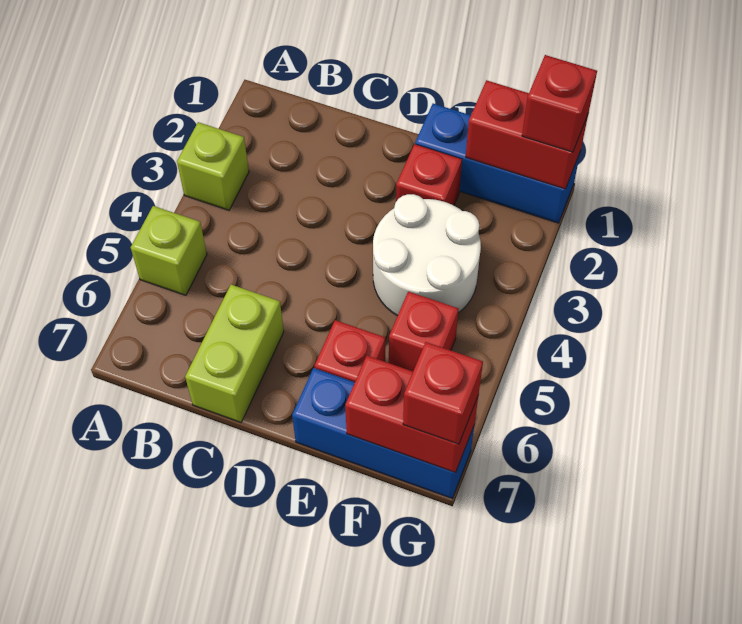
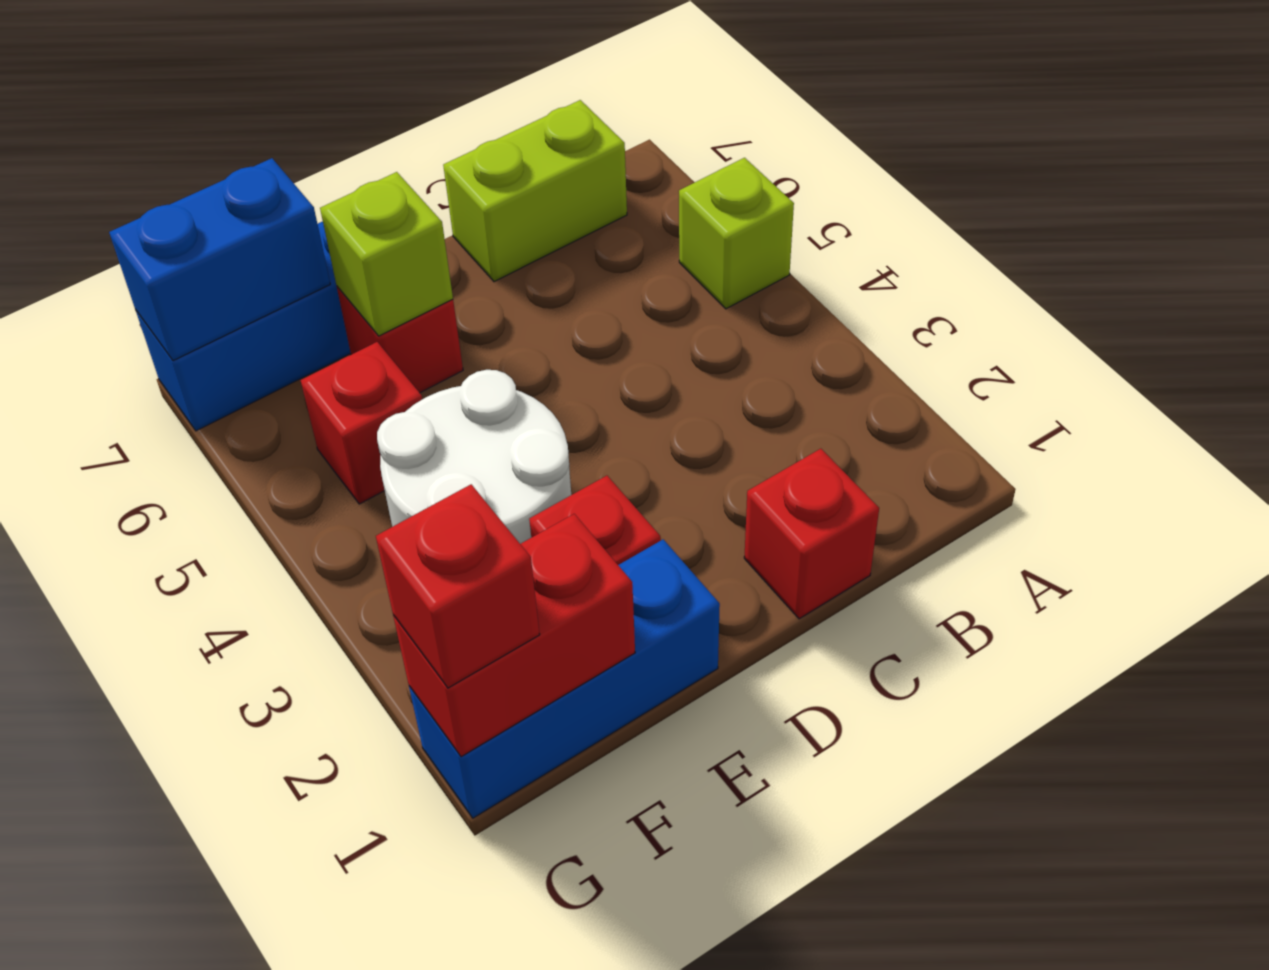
lime brick A3 level 1 -> lime brick E6 level 2
lime brick C6:C7 level 1 -> lime brick B7:C7 level 1
red brick F7:G7 level 2 -> blue brick F7:G7 level 2
red brick G7 level 3 -> red brick C1 level 1

